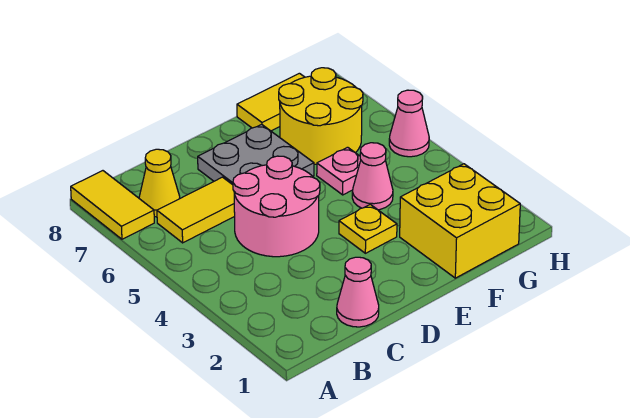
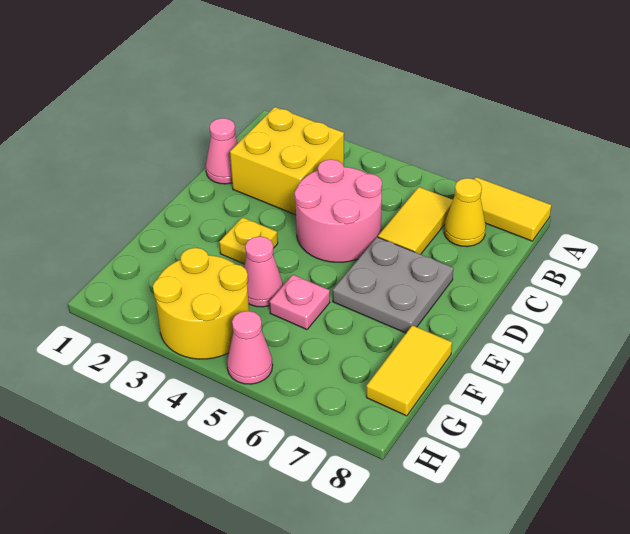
yellow brick F1:G2 level 1 -> yellow brick B2:C3 level 1
yellow round brick F6:G7 level 1 -> yellow round brick G3:H4 level 1

